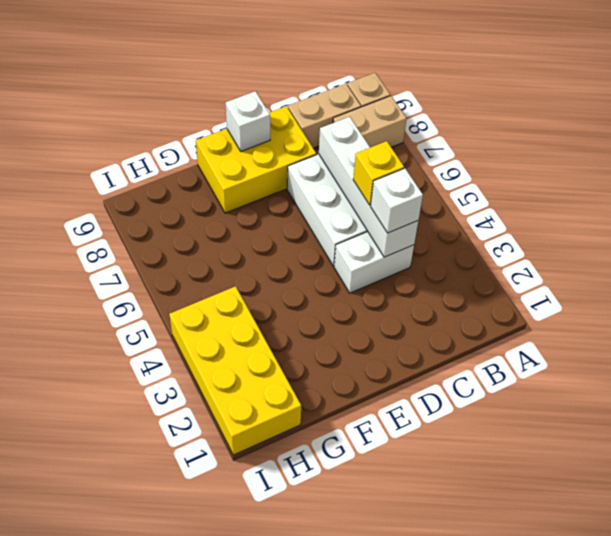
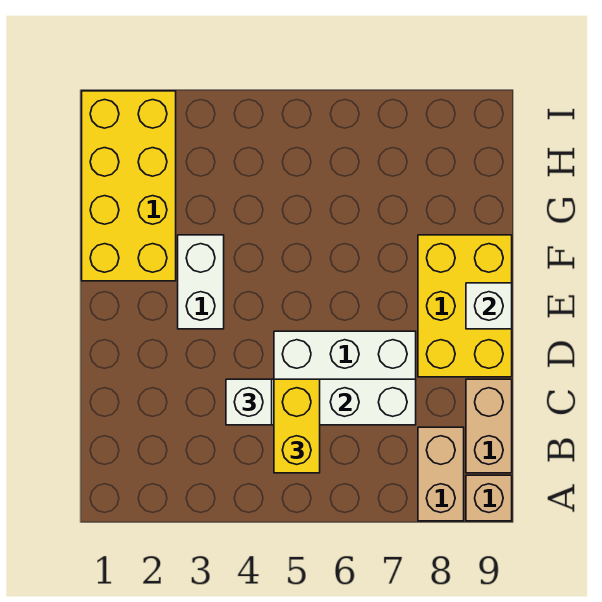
white brick C4:D4 level 1 -> white brick E3:F3 level 1
yellow brick C5 level 3 -> yellow brick B5:C5 level 3
yellow brick H1:I4 level 1 -> yellow brick F1:I2 level 1

